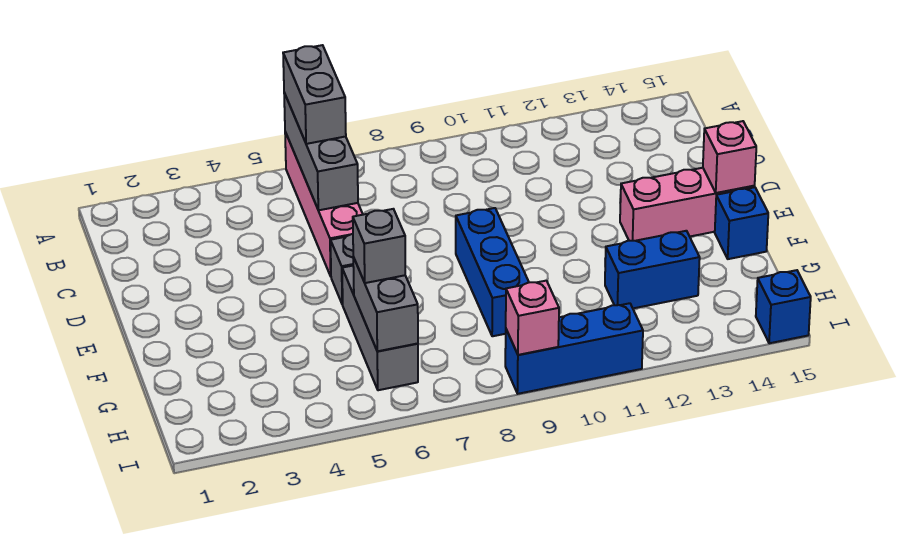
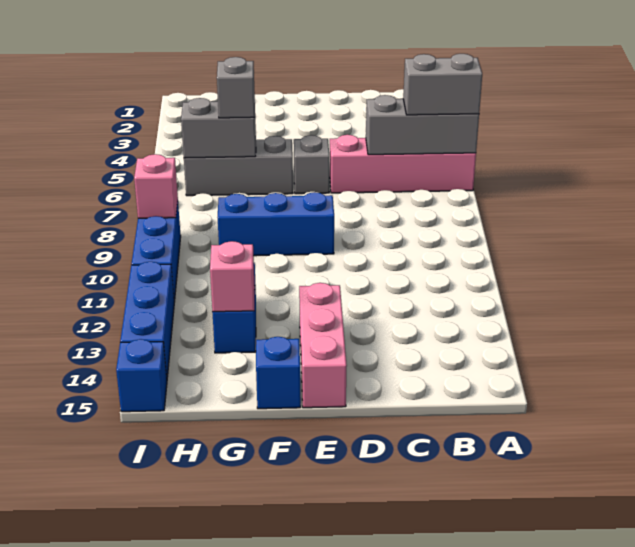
pink brick E15 level 2 -> pink brick G13 level 2
none -> blue brick I12:I14 level 1

